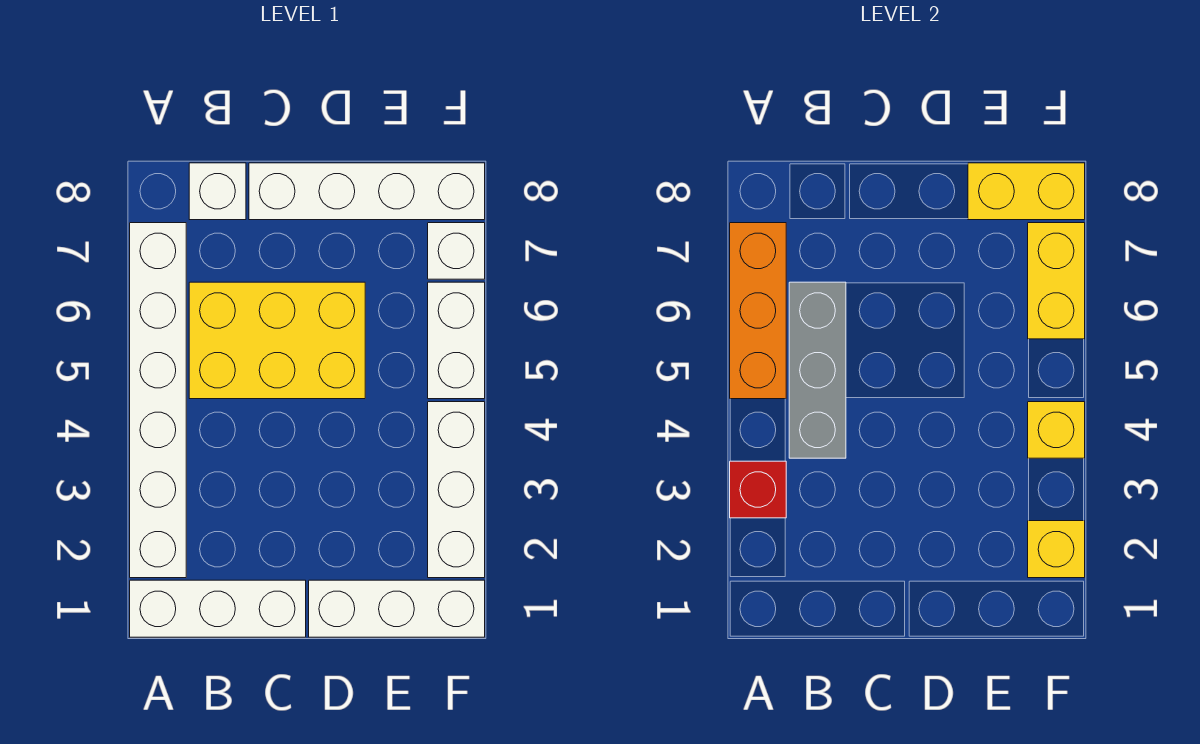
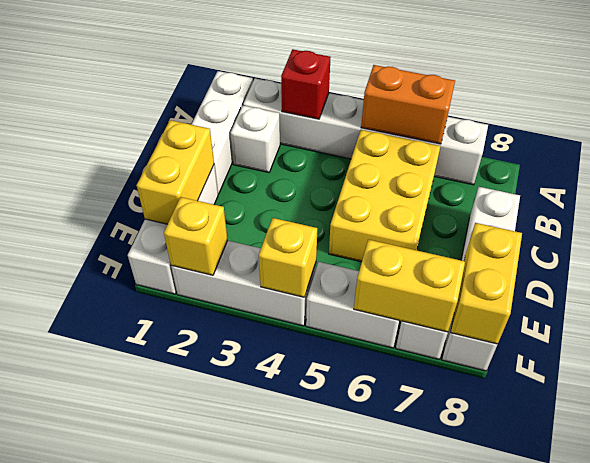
orange brick A5:A7 level 2 -> orange brick A5:A6 level 2
grey brick B4:B6 level 2 -> none
white brick B8 level 1 -> white brick B2 level 1
none -> yellow brick D1:E1 level 2

